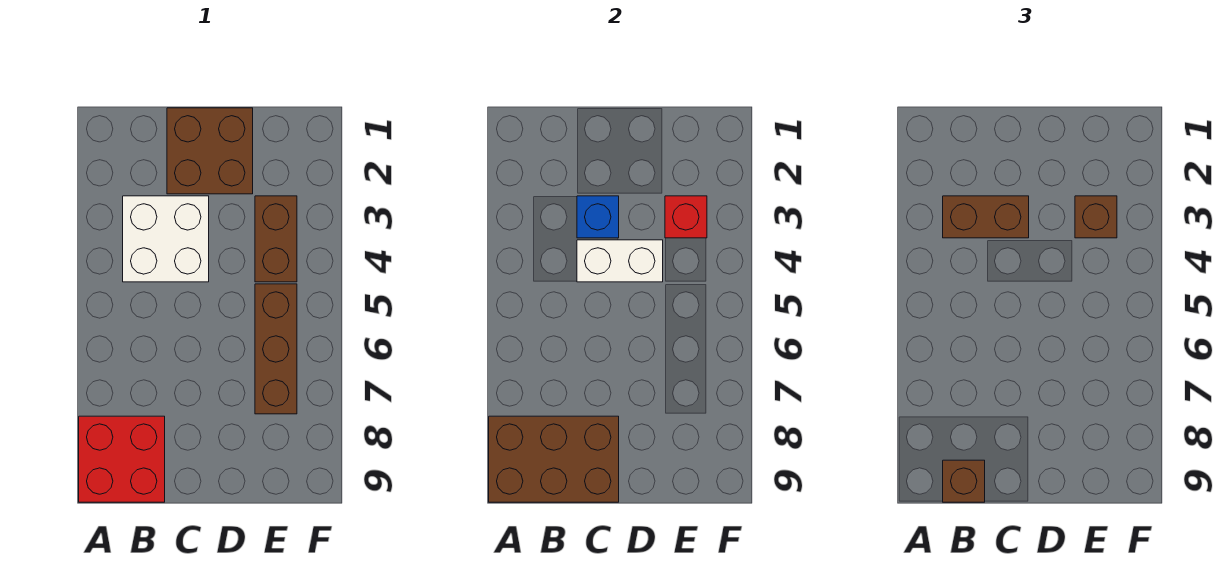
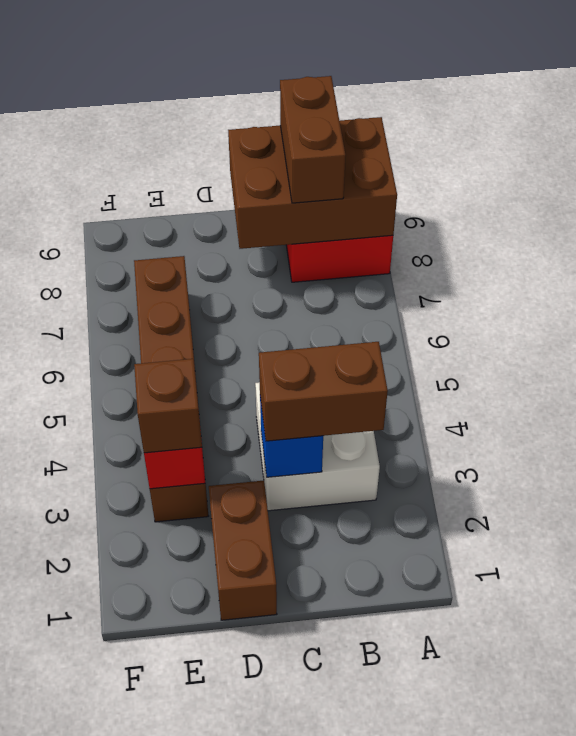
brown brick B9 level 3 -> brown brick B8:B9 level 3
brown brick C1:D2 level 1 -> brown brick D1:D2 level 1
white brick C4:D4 level 2 -> none

